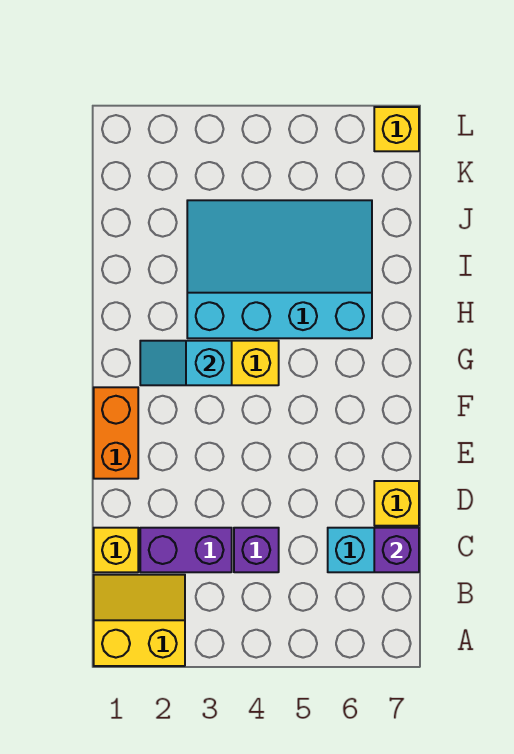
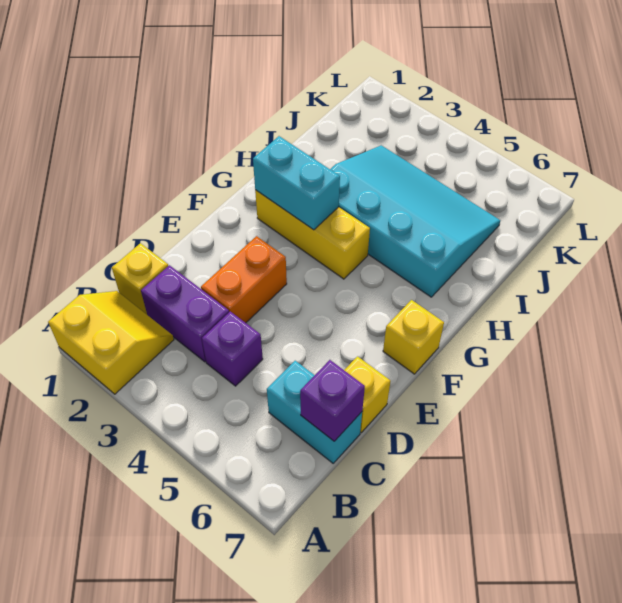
orange brick E1:F1 level 1 -> orange brick D3:E3 level 1
cyan slope G2:G3 level 2 top 3 -> cyan brick G2:G3 level 2
yellow brick L7 level 1 -> yellow brick F7 level 1

